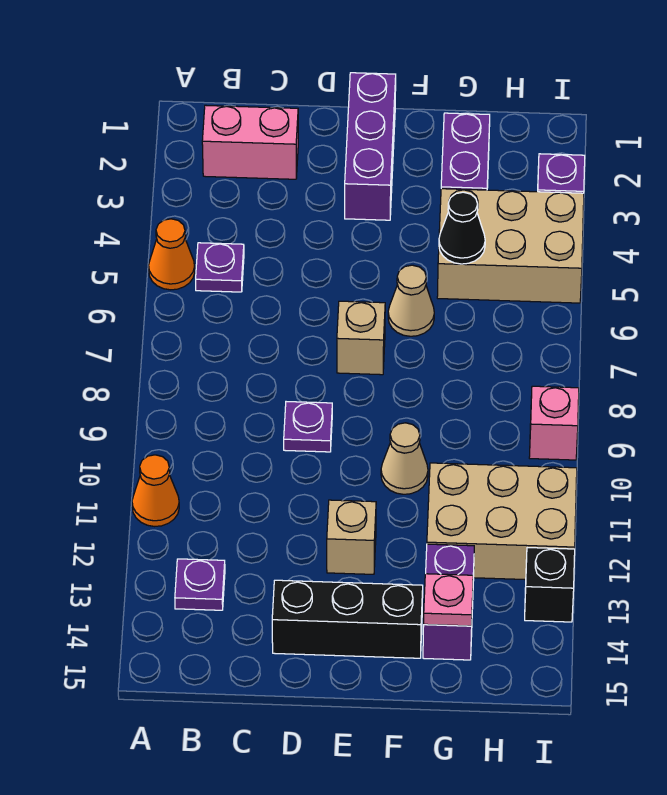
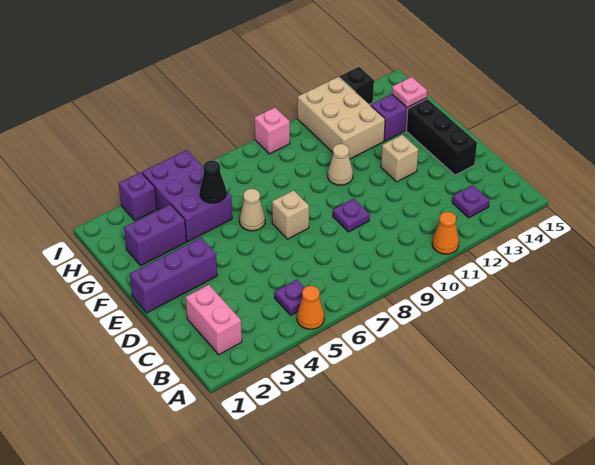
tan brick G4:I5 level 1 -> purple brick G4:I5 level 1

